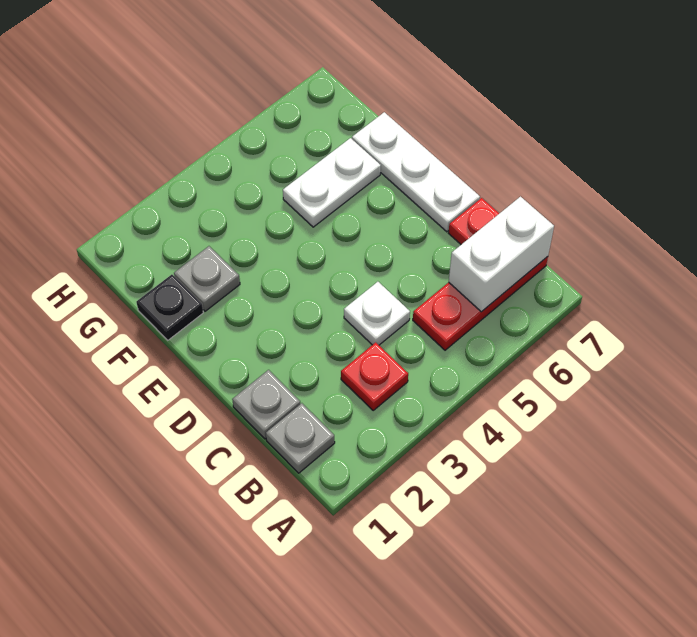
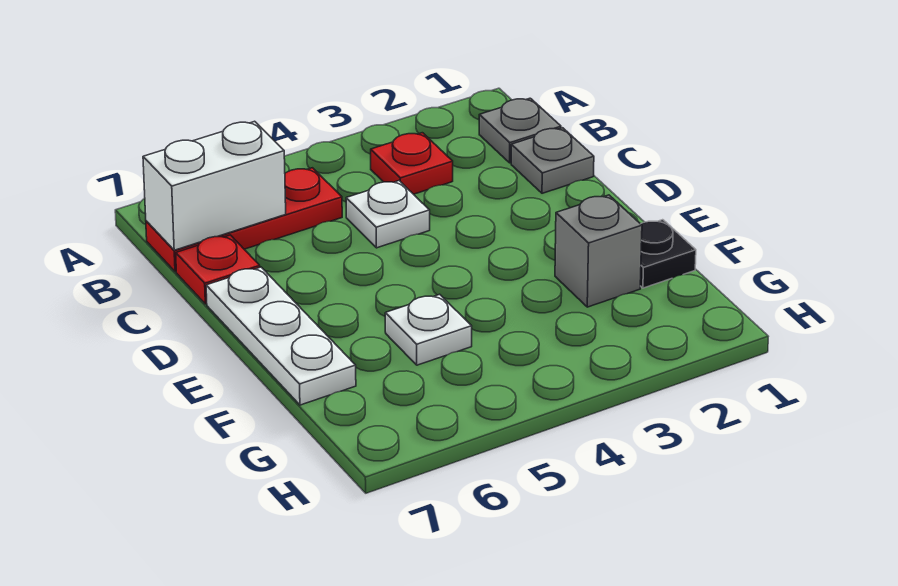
grey plate F2 level 1 -> grey brick F2 level 1
white plate F5:F6 level 1 -> white plate F5 level 1

